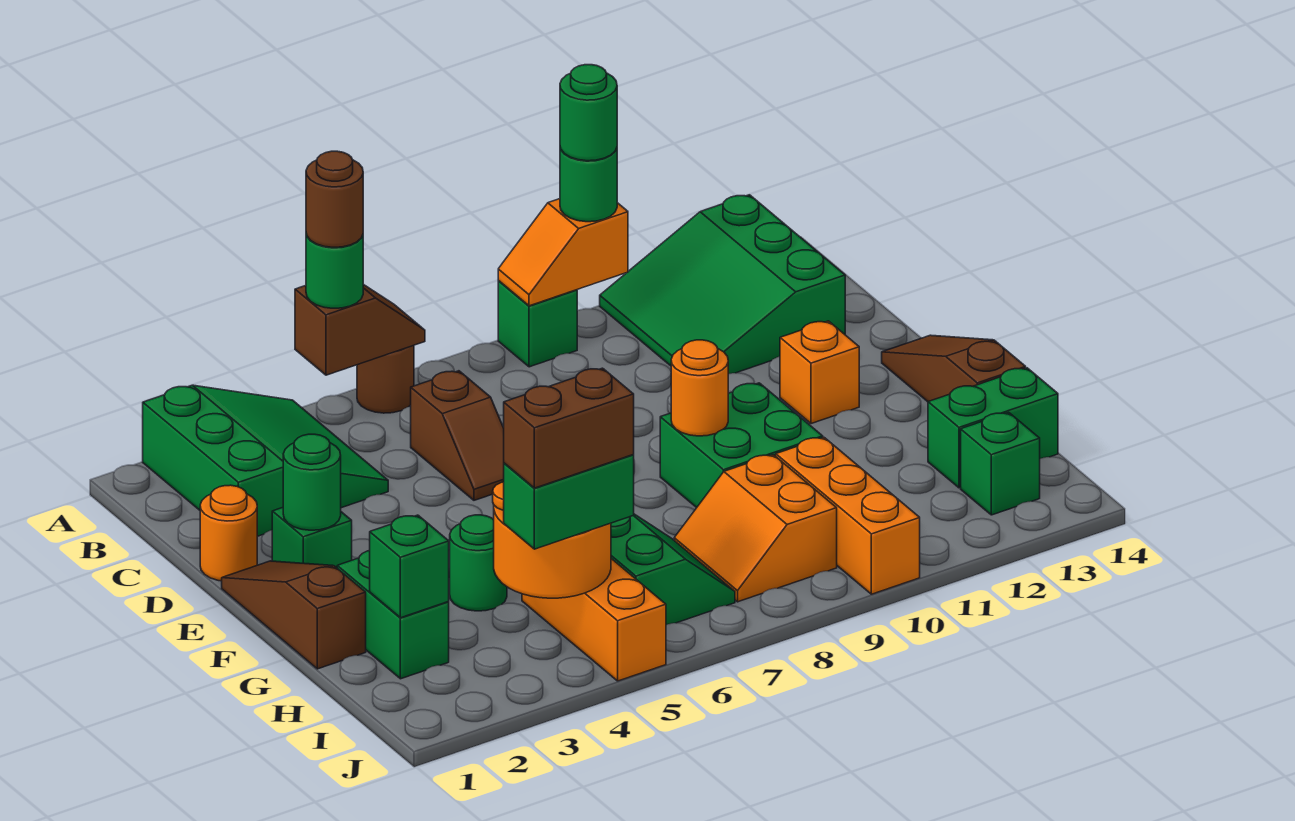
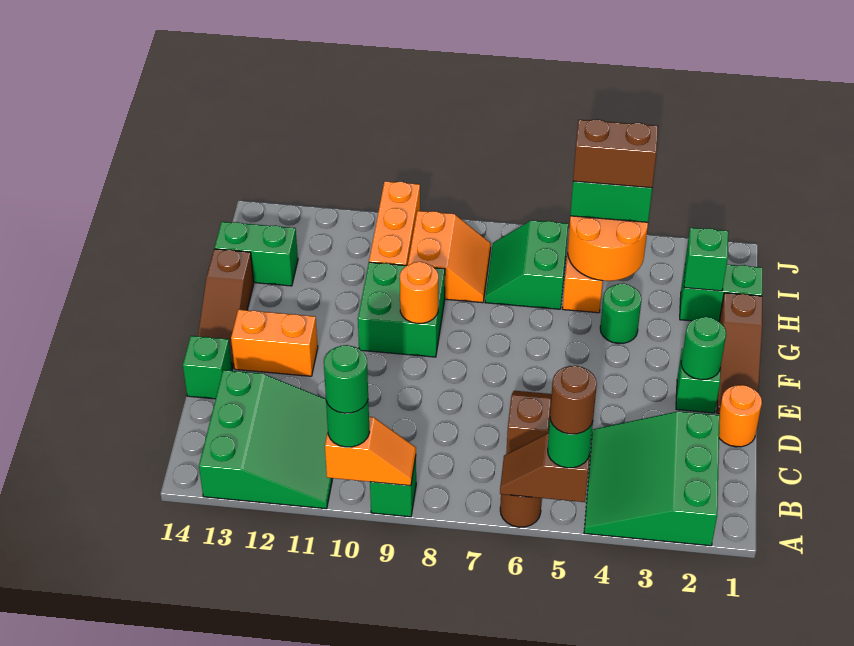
orange brick E12 level 1 -> orange brick E12:E13 level 1
green brick G2:H2 level 1 -> green brick H1:H2 level 1
green brick I13 level 1 -> green brick D14 level 1

